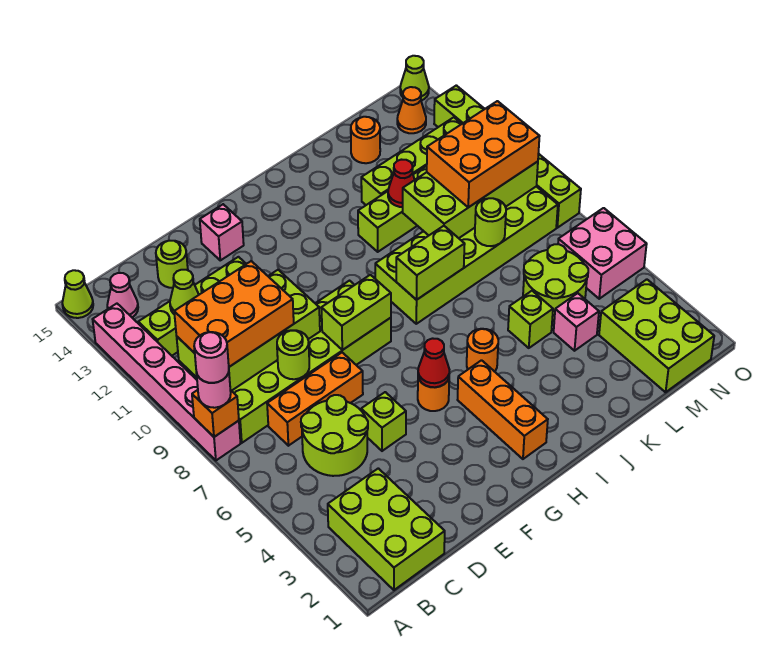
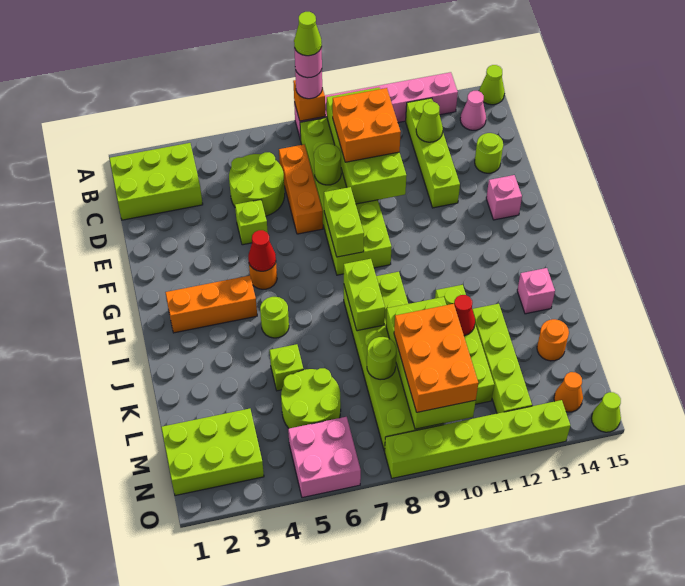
none -> lime cone A8 level 5
orange brick B9:D10 level 3 -> orange brick C9:D10 level 3
orange round brick I5 level 1 -> lime round brick I5 level 1
pink brick L4 level 1 -> pink brick J14 level 1

